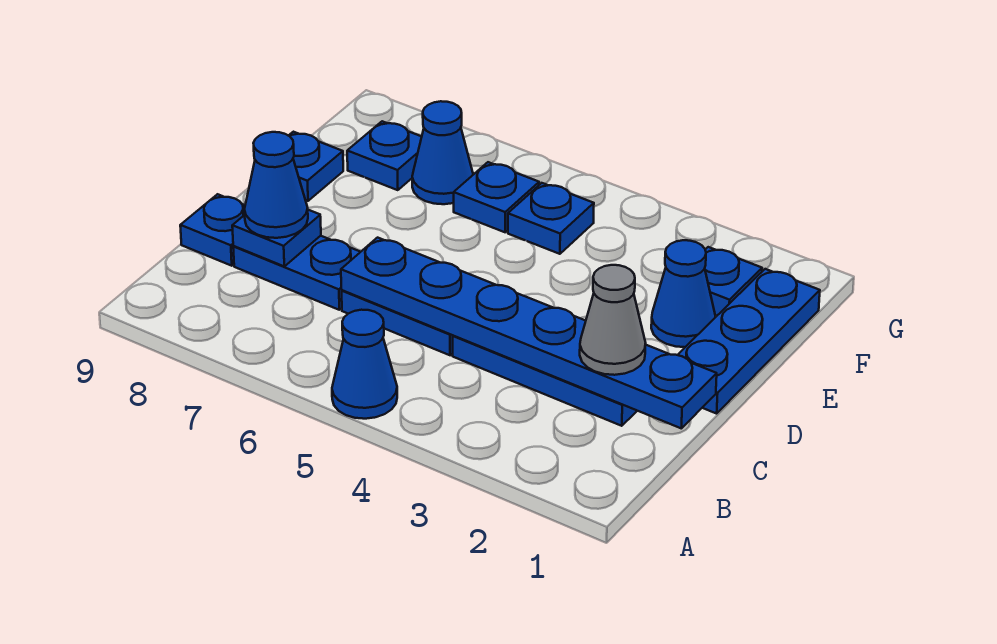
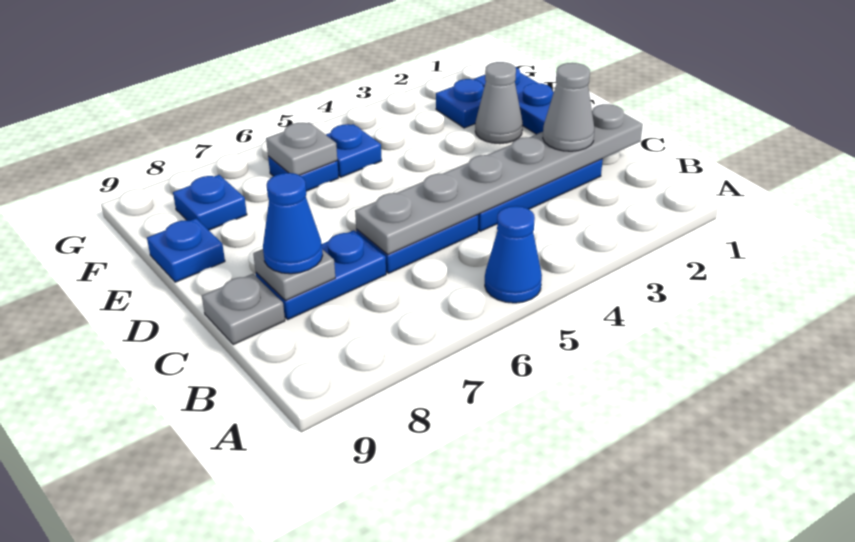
blue plate C1:C6 level 2 -> grey plate C1:C6 level 2
blue plate C8 level 2 -> grey plate C8 level 2
blue plate C9 level 1 -> grey plate C9 level 1
blue cone E2 level 1 -> grey cone E2 level 1
none -> grey plate F6 level 2
blue cone F7 level 1 -> none

